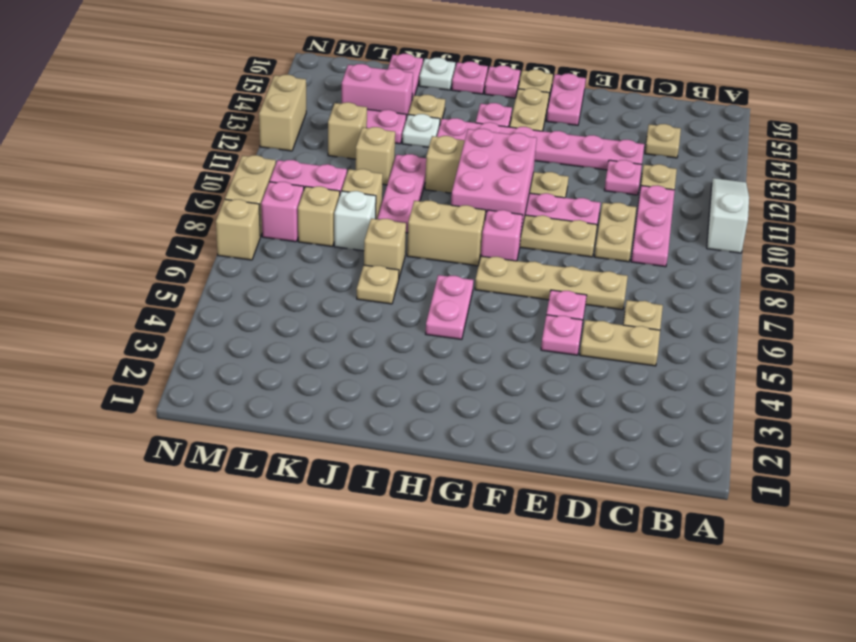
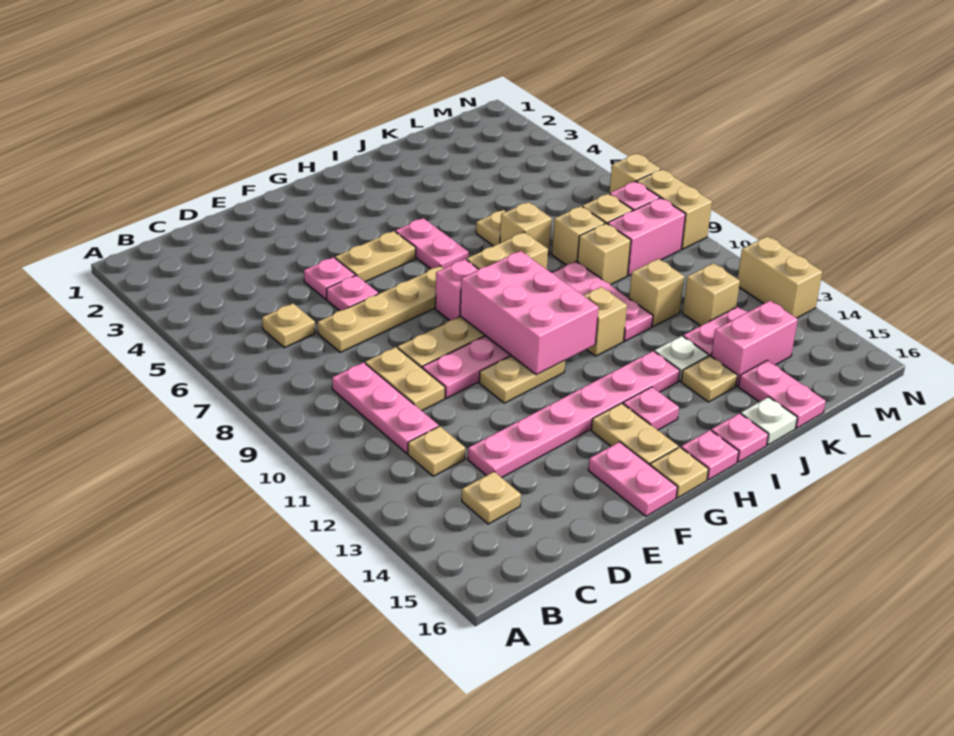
white slope A10:A12 level 1 top 10 -> none
tan plate C5:D5 level 1 -> tan plate F5:G5 level 1
pink plate D12 level 1 -> none
white brick K8 level 1 -> tan brick K8 level 1

